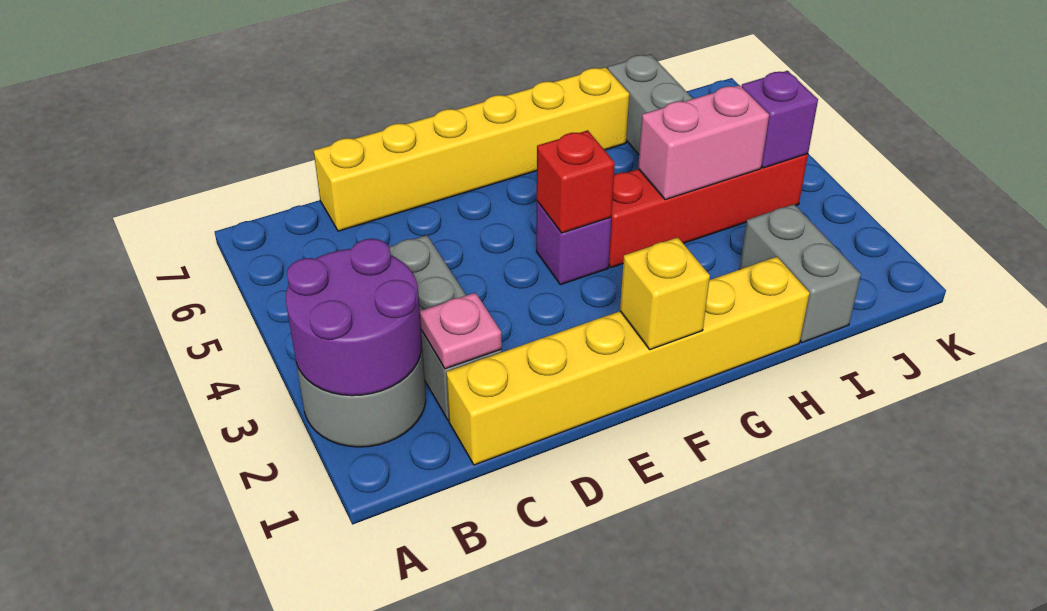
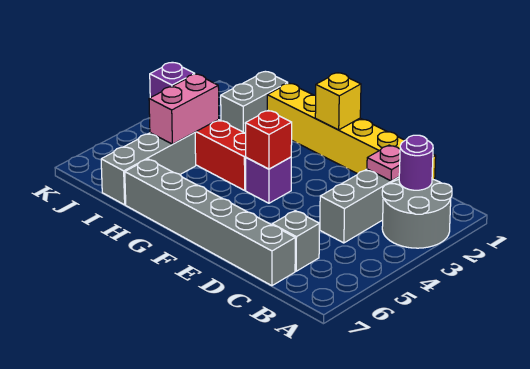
purple round brick A2:B3 level 2 -> purple round brick B2 level 2
none -> grey brick C6 level 1
yellow brick C7:H7 level 1 -> grey brick C7:H7 level 1
pink brick H4:I4 level 2 -> pink brick I4:I5 level 2

